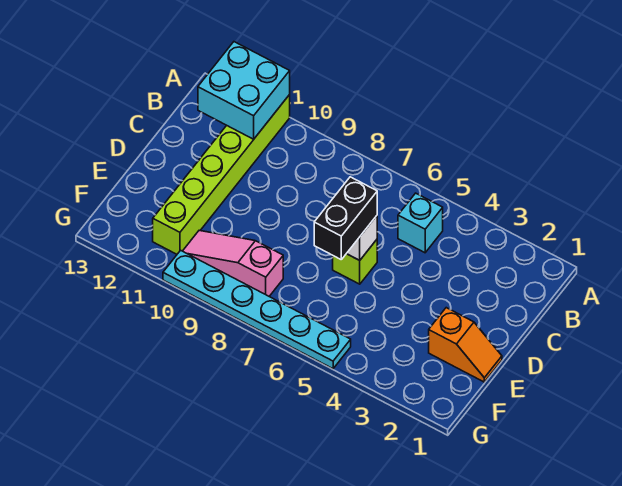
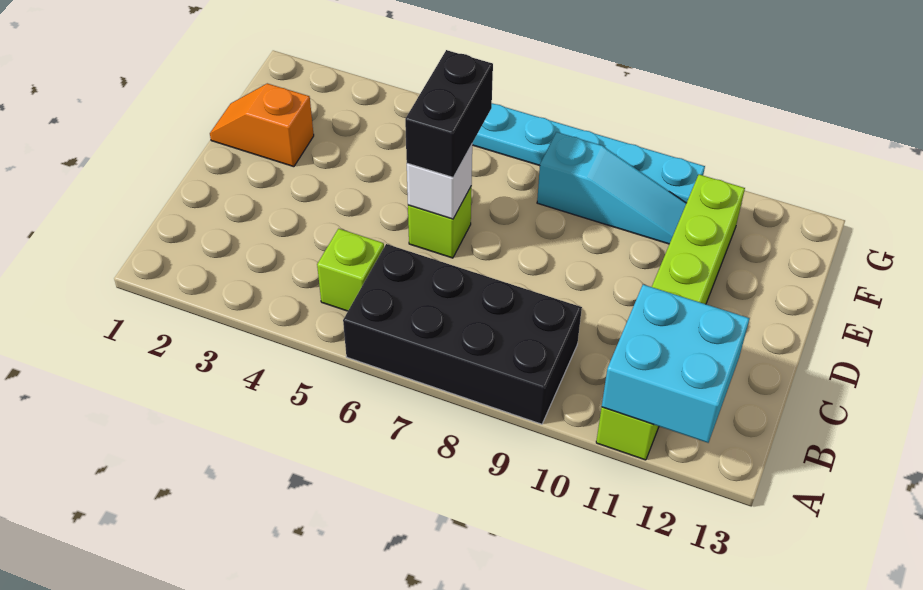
none -> black brick A6:B9 level 1
cyan brick B5 level 1 -> lime brick B5 level 1
pink slope F8:F10 level 1 top 8 -> cyan slope F8:F10 level 1 top 8

